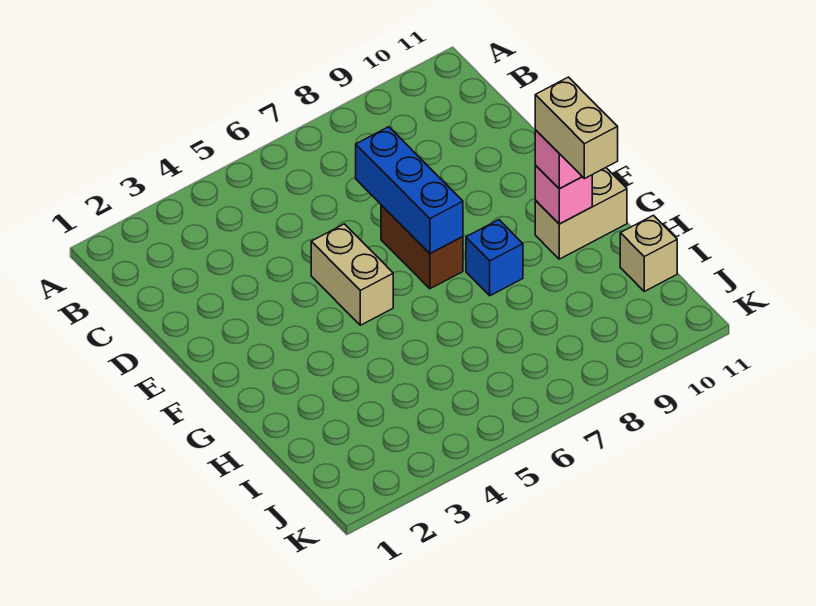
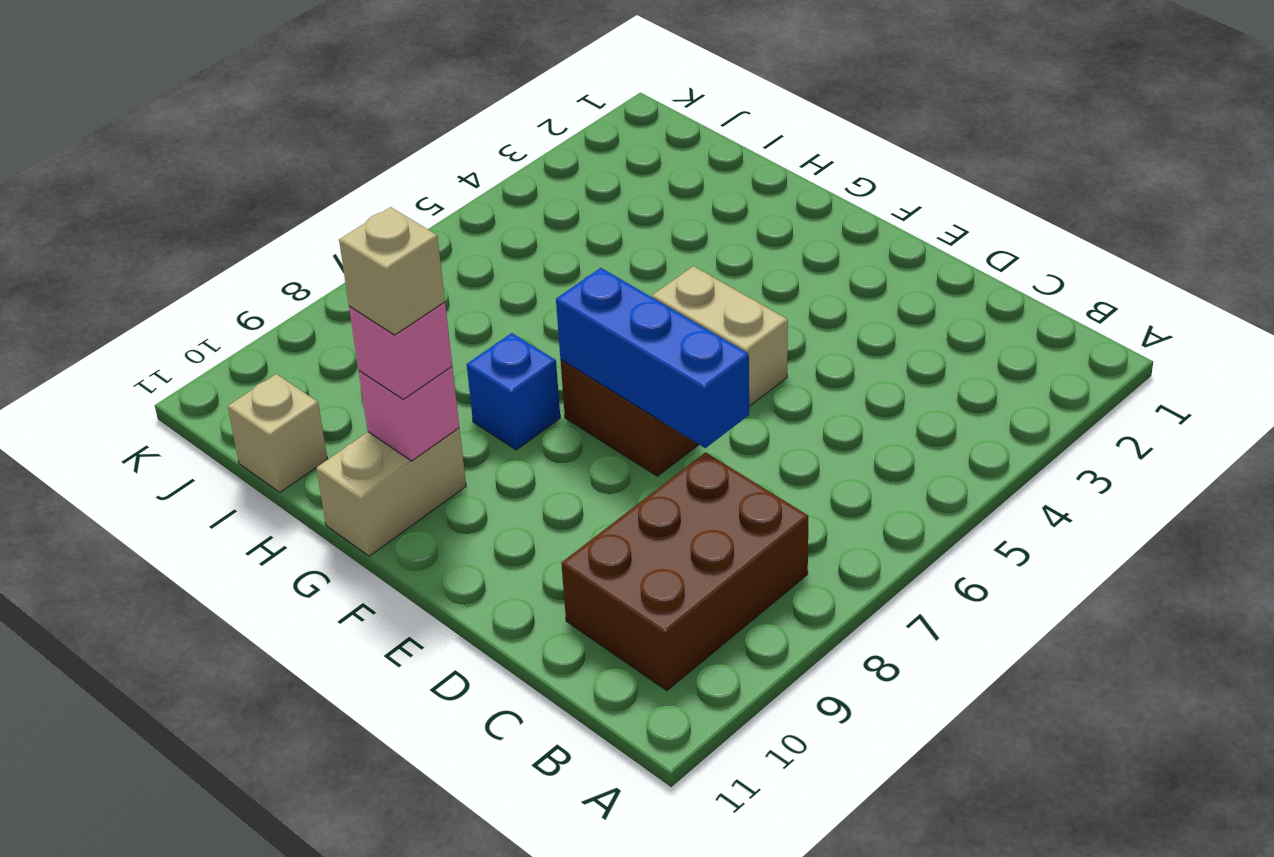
none -> brown brick B8:C10 level 1
tan brick G10:H10 level 4 -> tan brick G10 level 4

